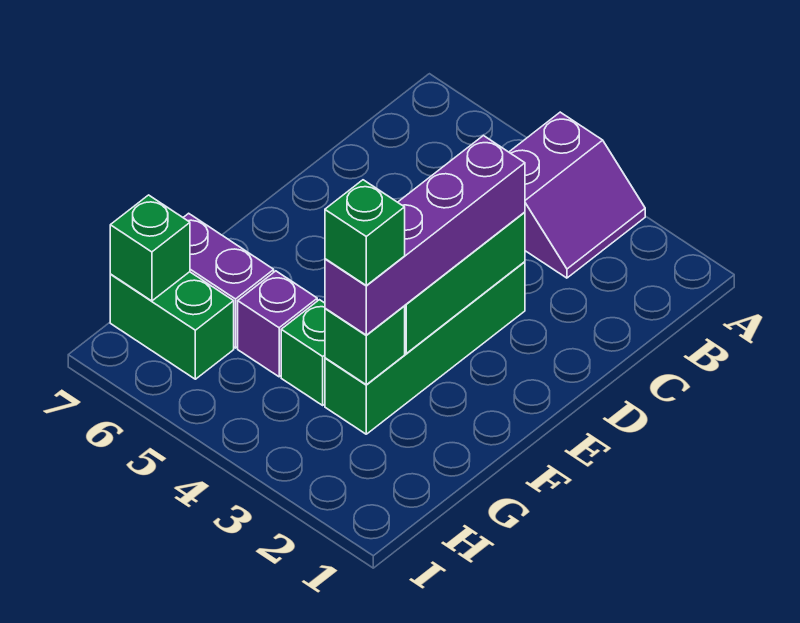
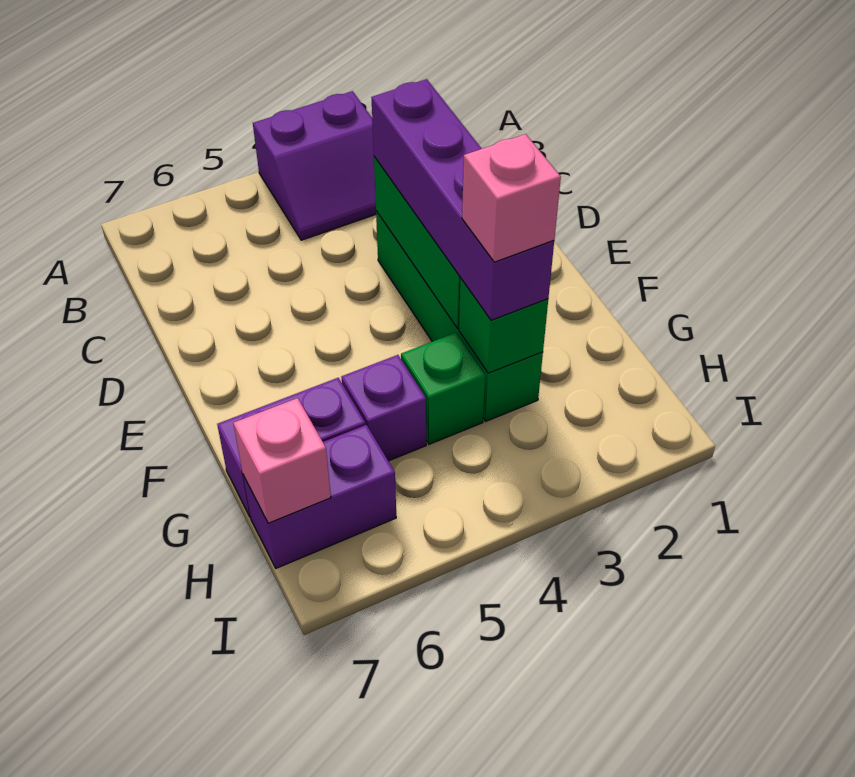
purple slope A3:B4 level 1 top 4 -> purple slope A3:B4 level 1 top A
green brick G3 level 4 -> pink brick G3 level 4
green brick H6:H7 level 1 -> purple brick H6:H7 level 1
green brick H7 level 2 -> pink brick H7 level 2

